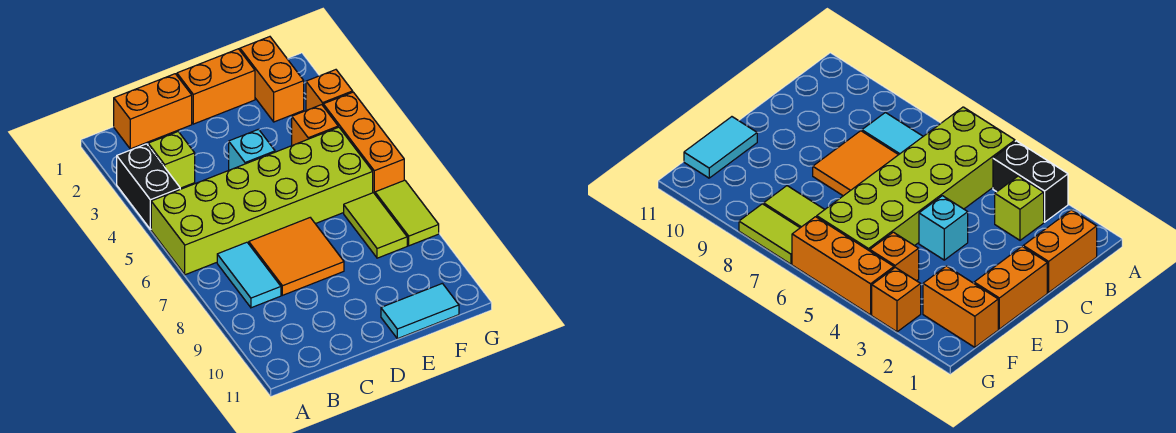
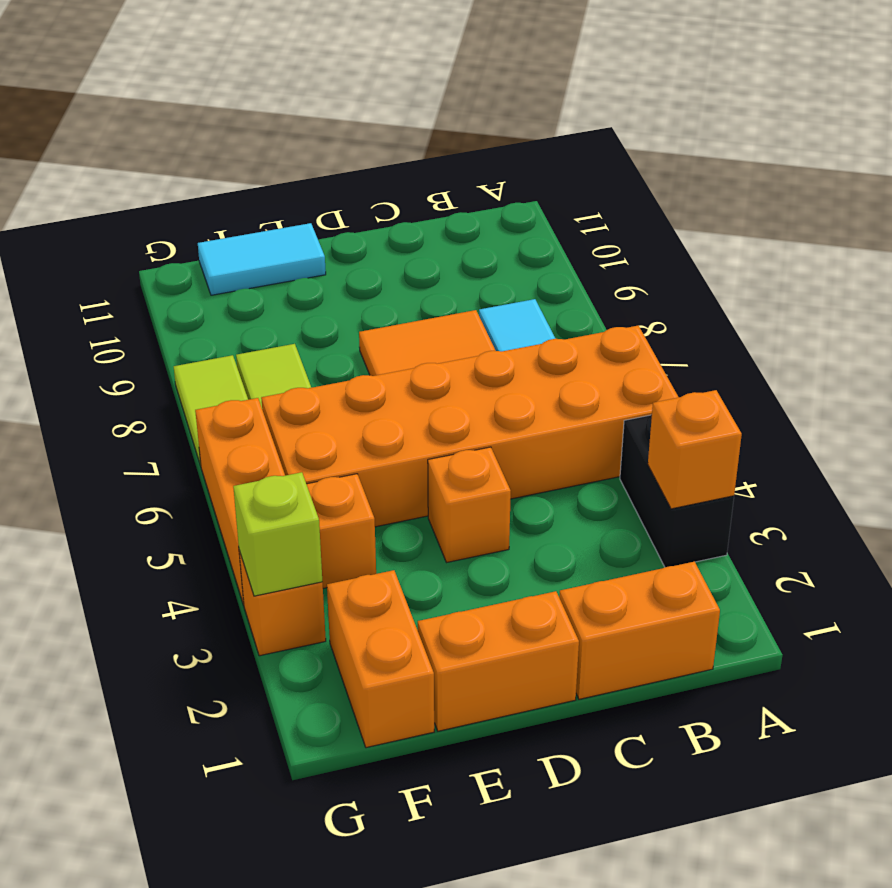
none -> orange brick A3 level 2
lime brick A5:F6 level 1 -> orange brick A5:F6 level 1
lime brick B3 level 1 -> lime brick G3 level 2
cyan brick D4 level 1 -> orange brick D4 level 1

